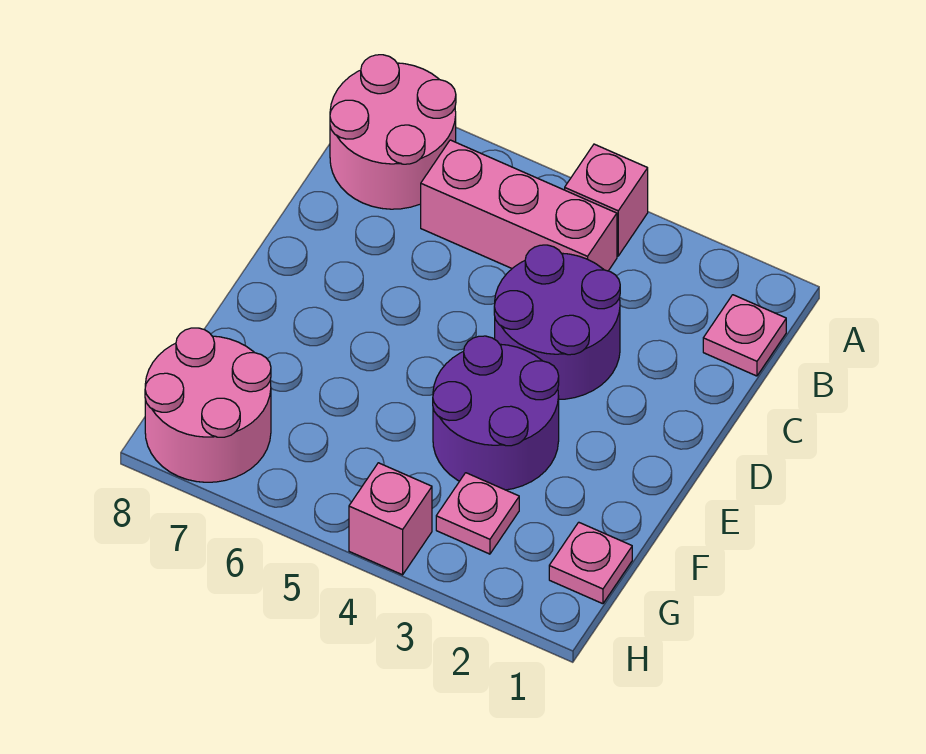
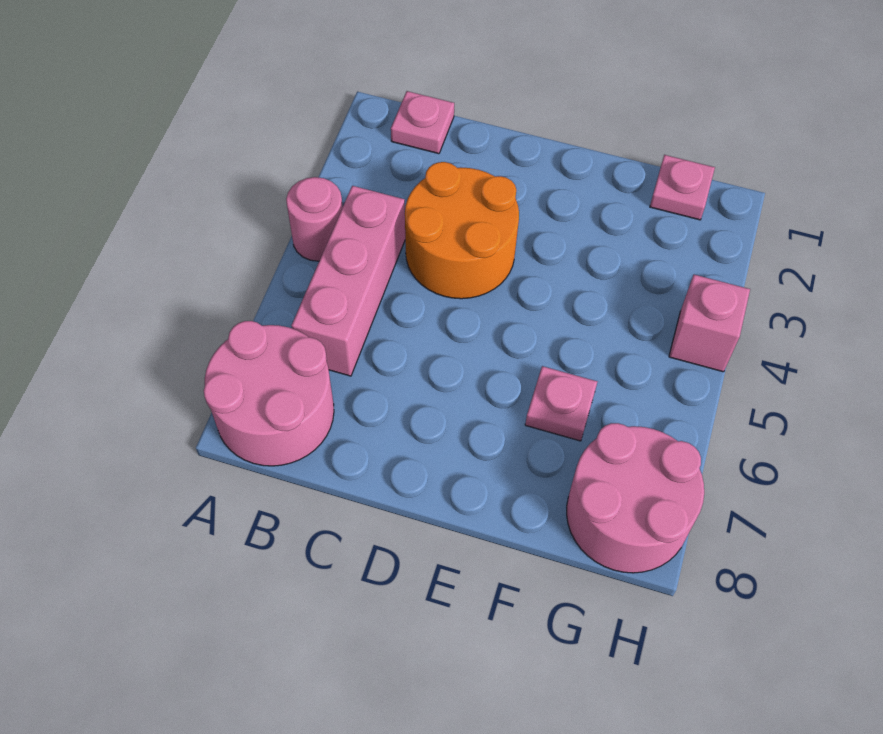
pink brick A4 level 1 -> pink round brick A4 level 1
purple round brick C3:D4 level 1 -> orange round brick C3:D4 level 1
purple round brick E3:F4 level 1 -> none
pink plate G3 level 1 -> pink plate F6 level 1

